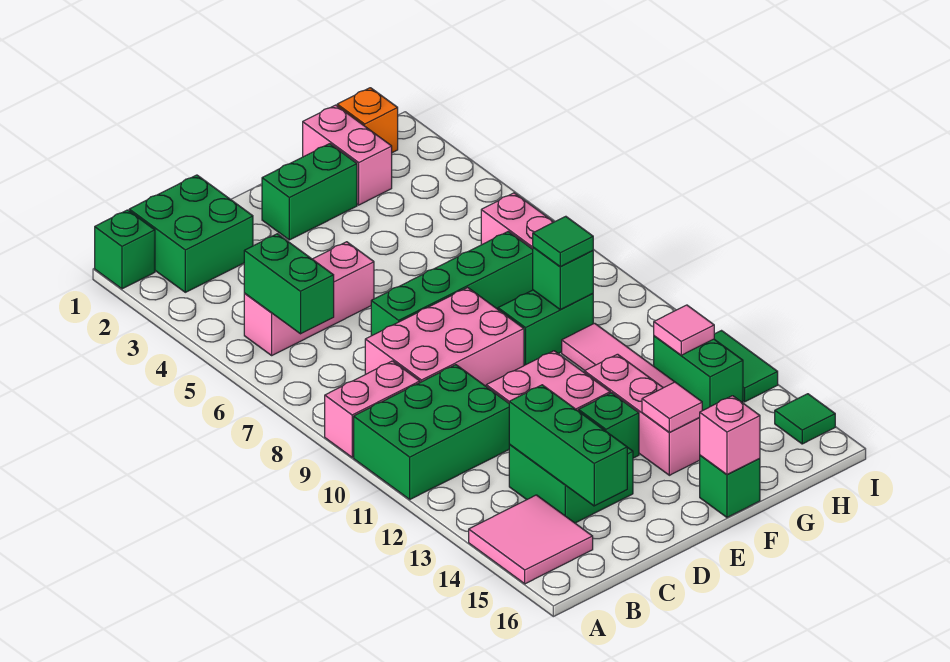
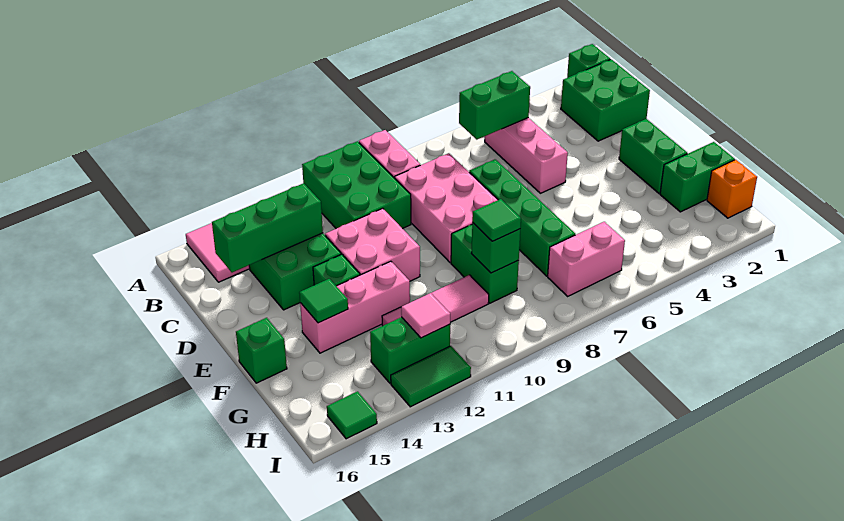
pink tile F14 level 2 -> green tile F14 level 2
pink brick F16 level 2 -> none
pink brick G1:G2 level 1 -> green brick G1:G2 level 1

